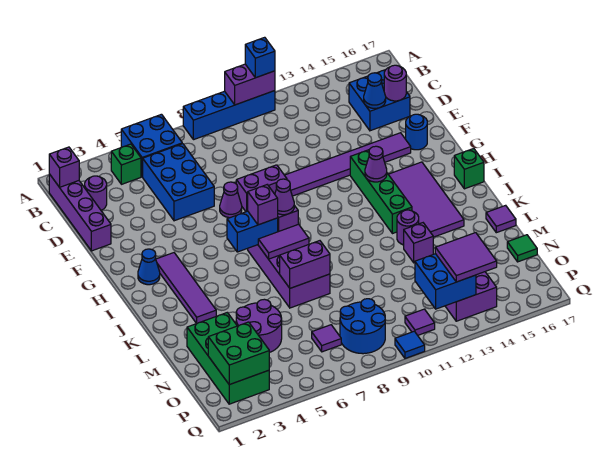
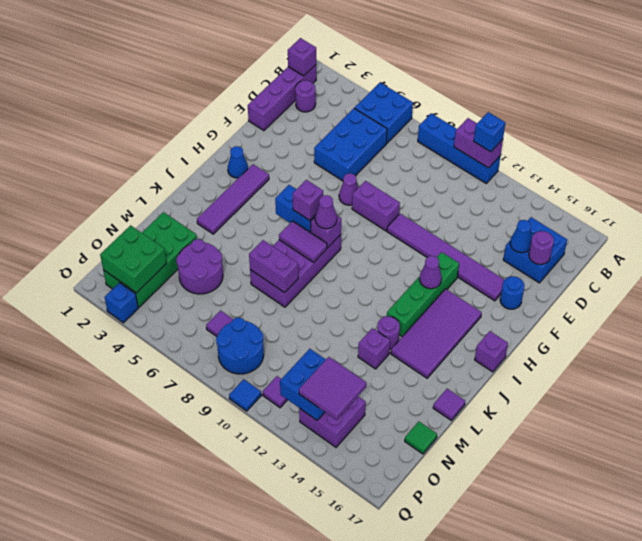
green brick B4 level 1 -> none
green brick I17 level 1 -> purple brick I17 level 1
none -> blue brick Q3 level 1

